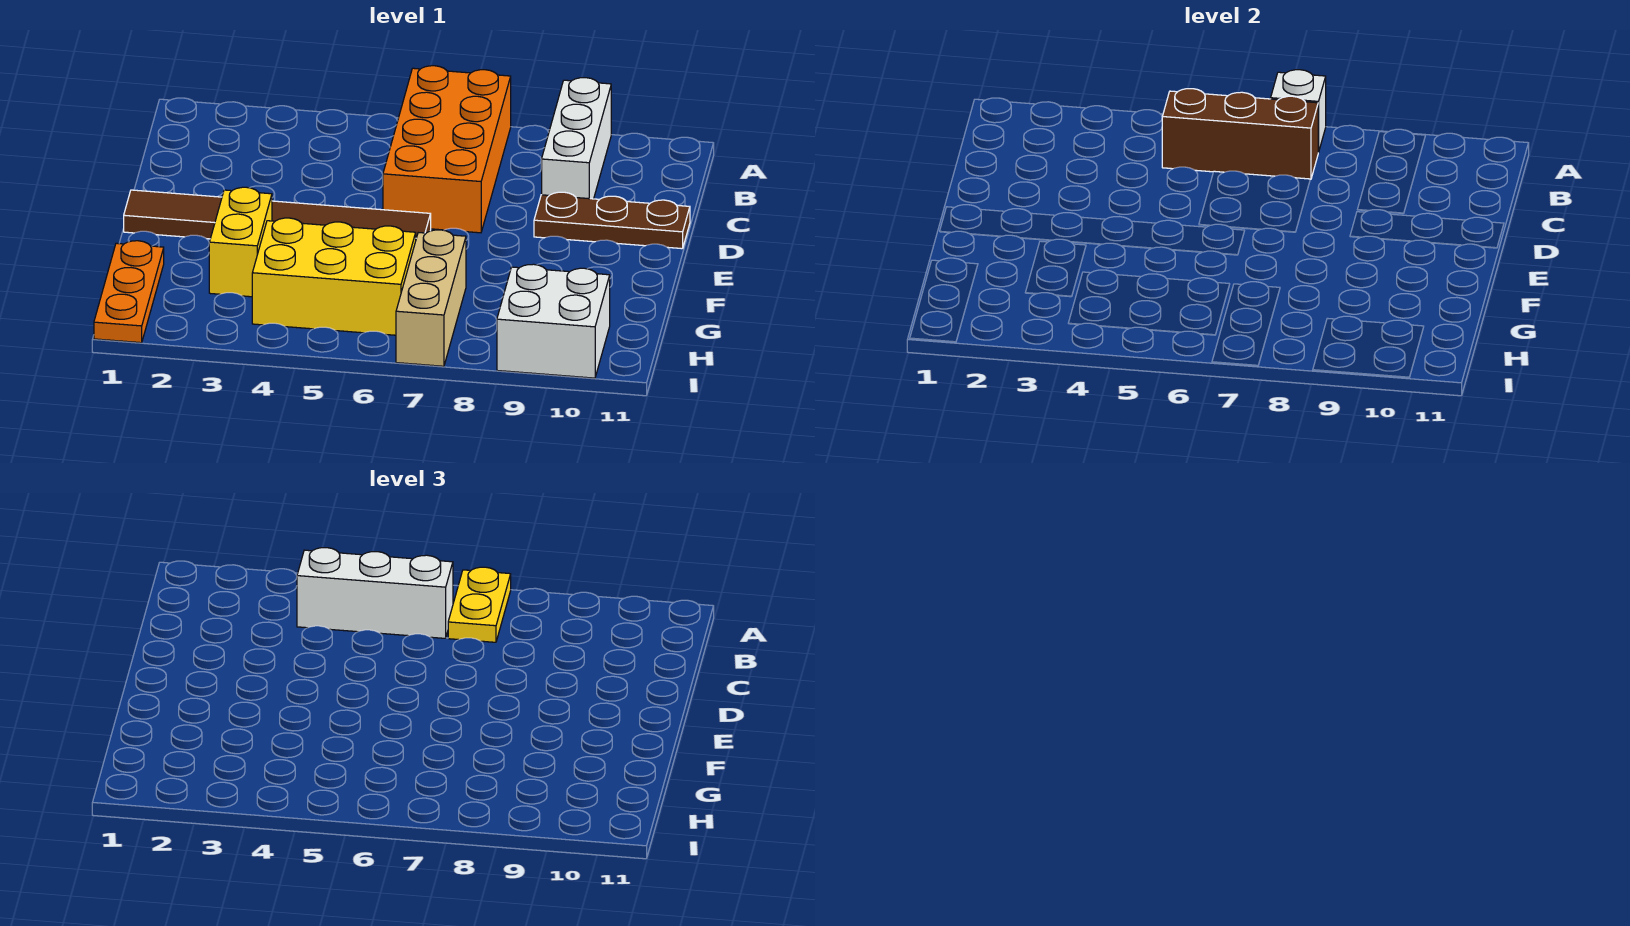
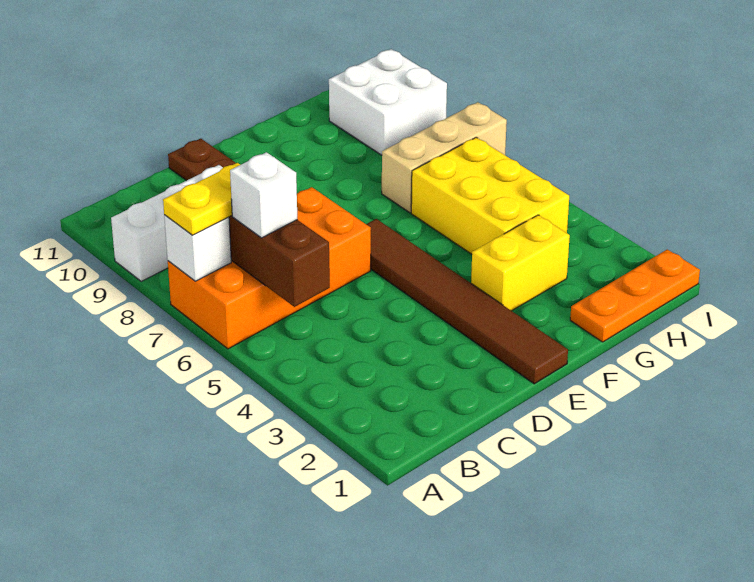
white brick B4:B6 level 3 -> white brick B6 level 3

